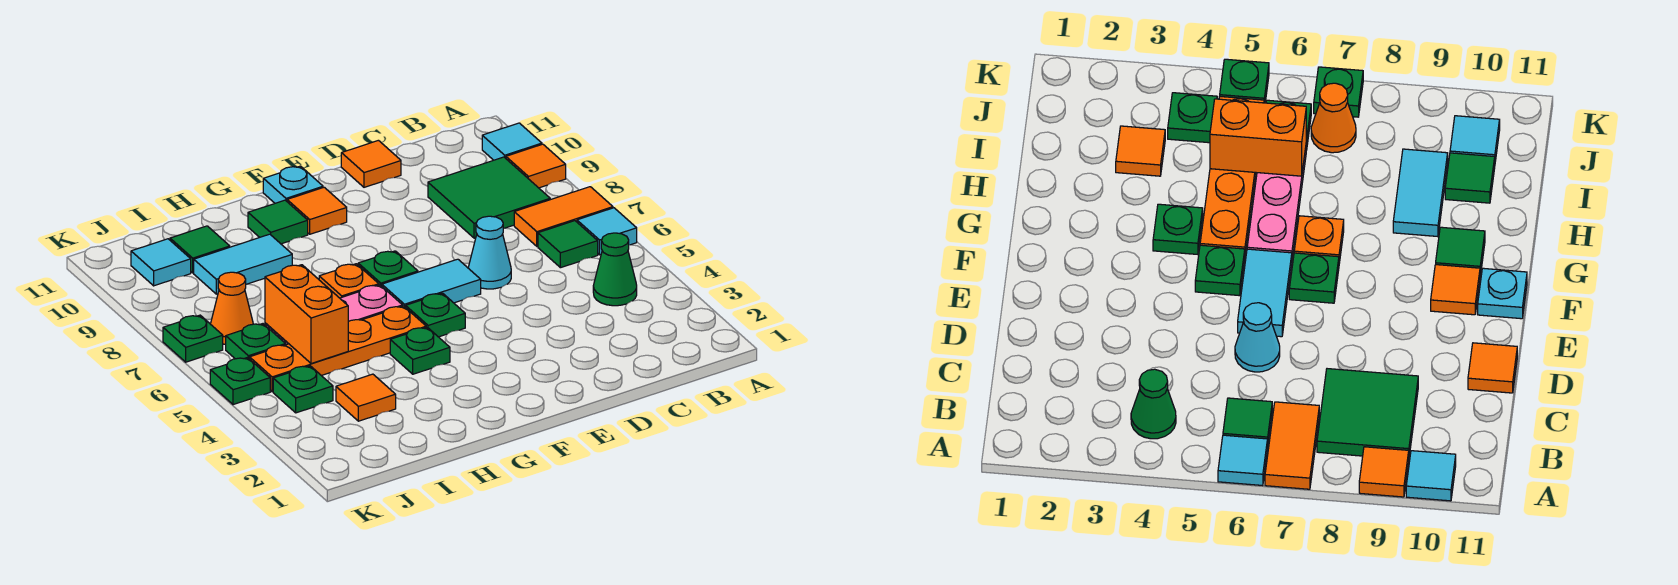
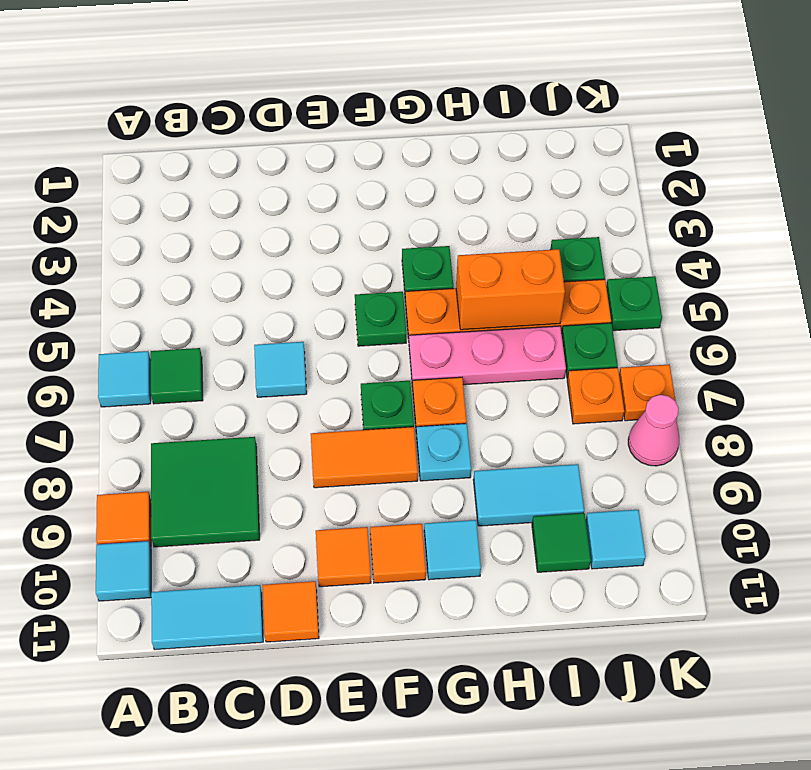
orange tile A7:B7 level 1 -> orange tile E8:F8 level 1
green cone B4 level 1 -> none
cyan cone D6 level 1 -> cyan tile D6 level 1
cyan tile E6:F6 level 1 -> cyan tile B11:C11 level 1
cyan plate F11 level 1 -> cyan plate G8 level 1
green tile G10 level 1 -> cyan tile G10 level 1
orange tile I3 level 1 -> orange tile E10 level 1
orange brick I5:I6 level 2 -> orange brick H5:I5 level 2
orange cone J7 level 1 -> orange plate J7 level 1
green plate K7 level 1 -> orange plate K7 level 1
none -> pink cone K8 level 1

